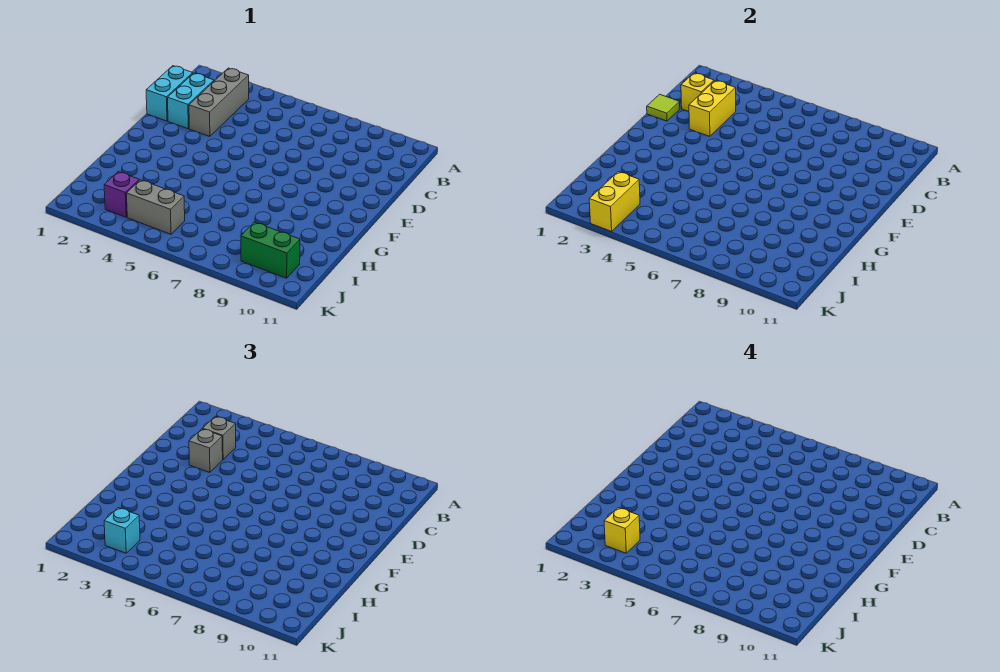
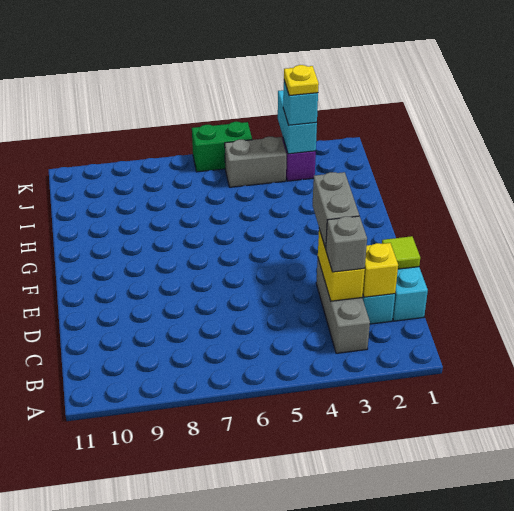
grey brick D3 level 3 -> grey brick D3:E3 level 3
yellow brick J3:K3 level 2 -> cyan brick J3:K3 level 2
yellow brick J3 level 4 -> yellow plate J3 level 4
green brick J9:J10 level 1 -> green brick K5:K6 level 1

